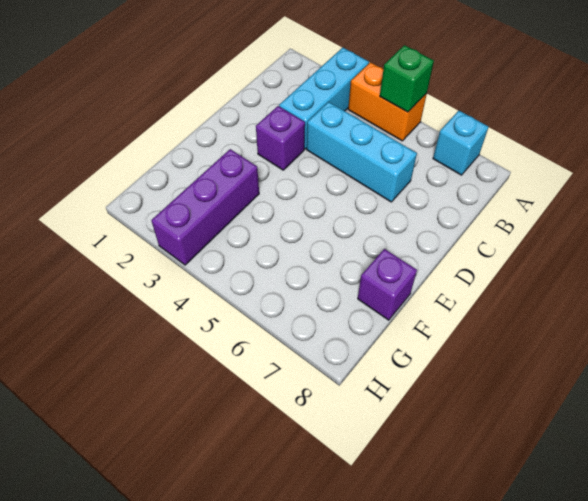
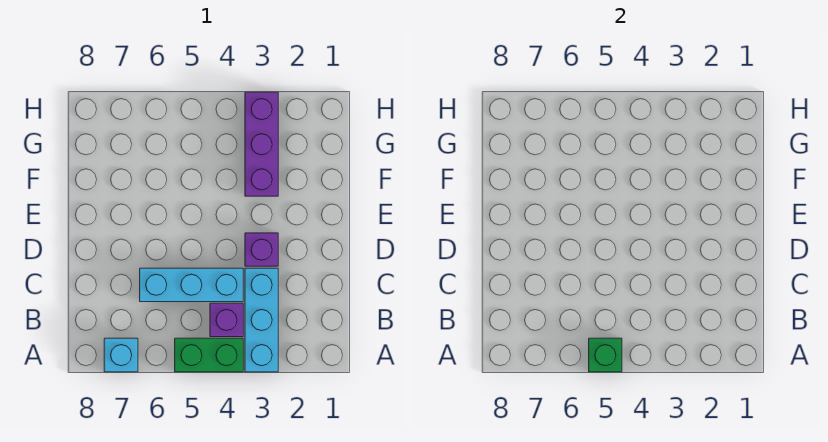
orange brick A4:A5 level 1 -> green brick A4:A5 level 1
purple brick F8 level 1 -> purple brick B4 level 1

